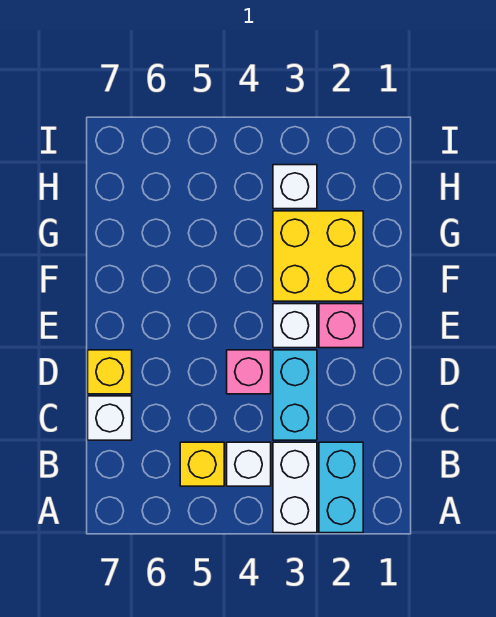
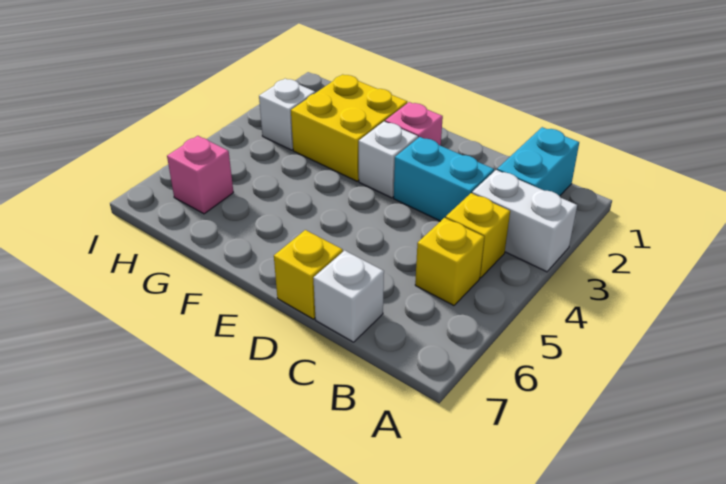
cyan brick A2:B2 level 1 -> cyan brick B1:B2 level 1
white brick B4 level 1 -> yellow brick B4 level 1
pink brick D4 level 1 -> pink brick H6 level 1

